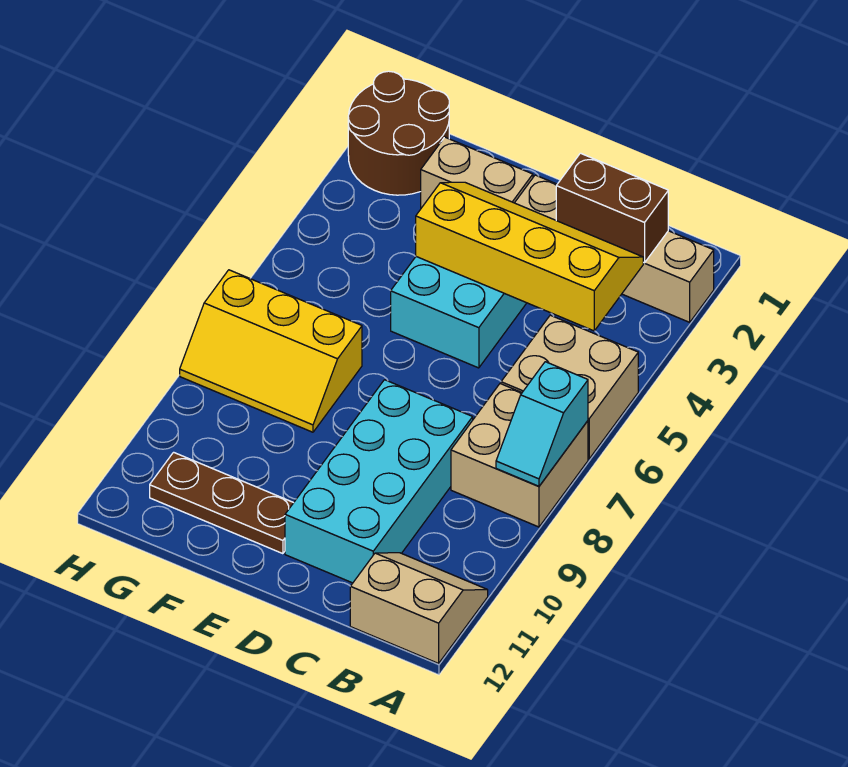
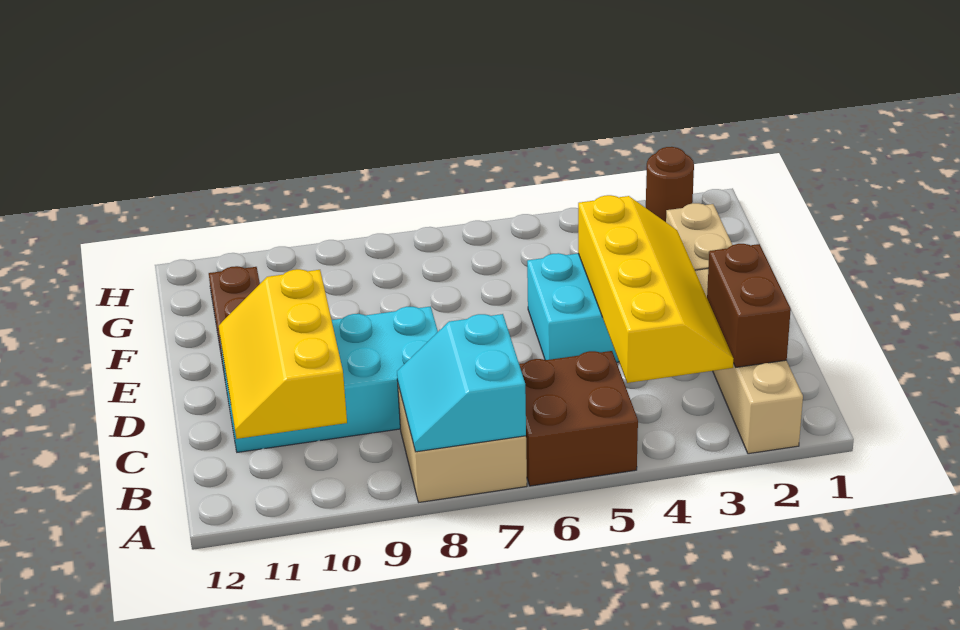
tan brick A5:B6 level 1 -> brown brick A5:B6 level 1
cyan slope A7:A8 level 2 top 7 -> cyan slope A7:B8 level 2 top 7
tan slope A11:B12 level 1 top 12 -> none
yellow slope F7:H8 level 1 top 7 -> yellow slope B10:D11 level 2 top 10
brown round brick G1:H2 level 1 -> brown round brick H2 level 1

